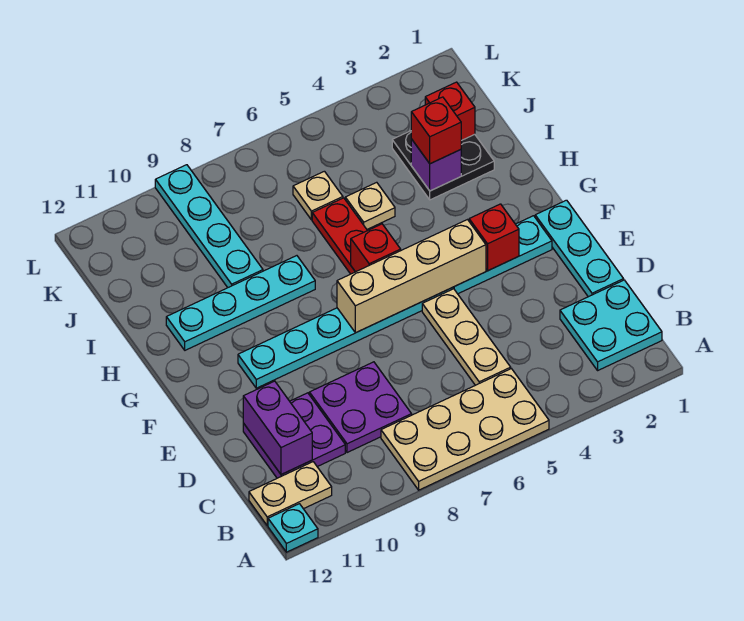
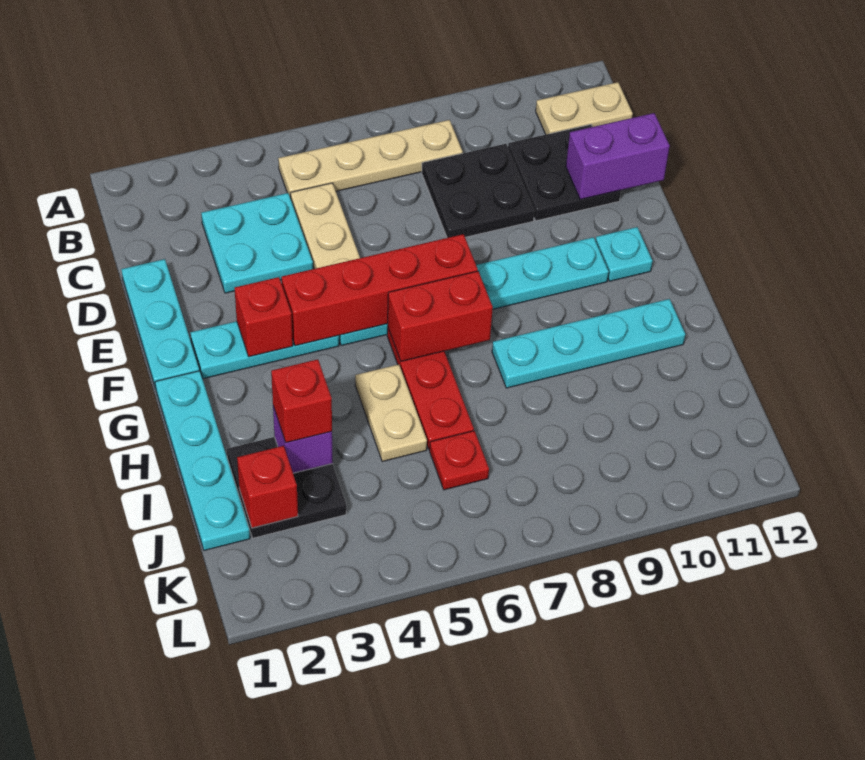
tan plate A5:B8 level 1 -> tan plate B5:B8 level 1
cyan plate A12 level 1 -> cyan plate F11 level 1
cyan plate B1:C2 level 1 -> cyan plate C3:D4 level 1
purple plate C8:D9 level 1 -> black plate C8:D9 level 1
purple plate C10:D11 level 1 -> black plate C10:D11 level 1
purple brick C11:D11 level 2 -> purple brick D11:D12 level 2
tan brick F4:F7 level 2 -> red brick F4:F7 level 2
red brick G6 level 2 -> red brick G6:G7 level 2
tan plate I5 level 1 -> tan plate H5:I5 level 1
cyan plate I9:L9 level 1 -> cyan plate G1:J1 level 1
tan plate J6 level 1 -> red plate J6 level 1

